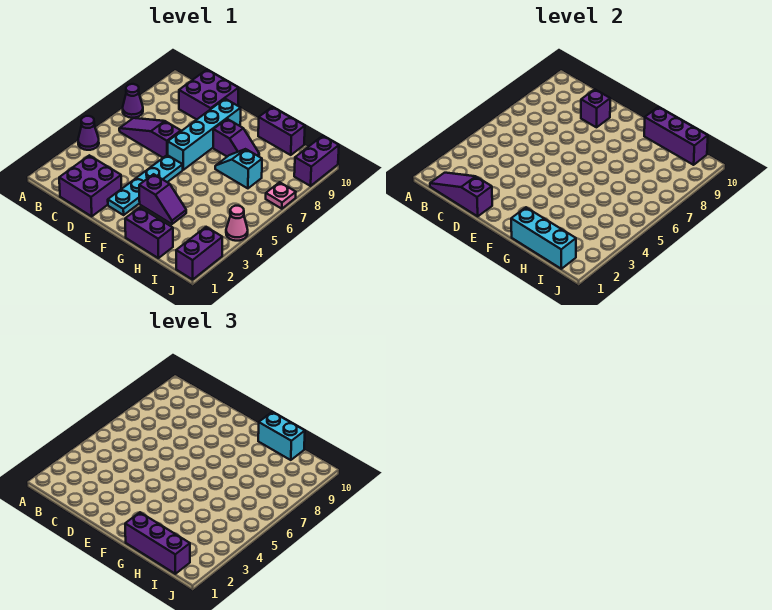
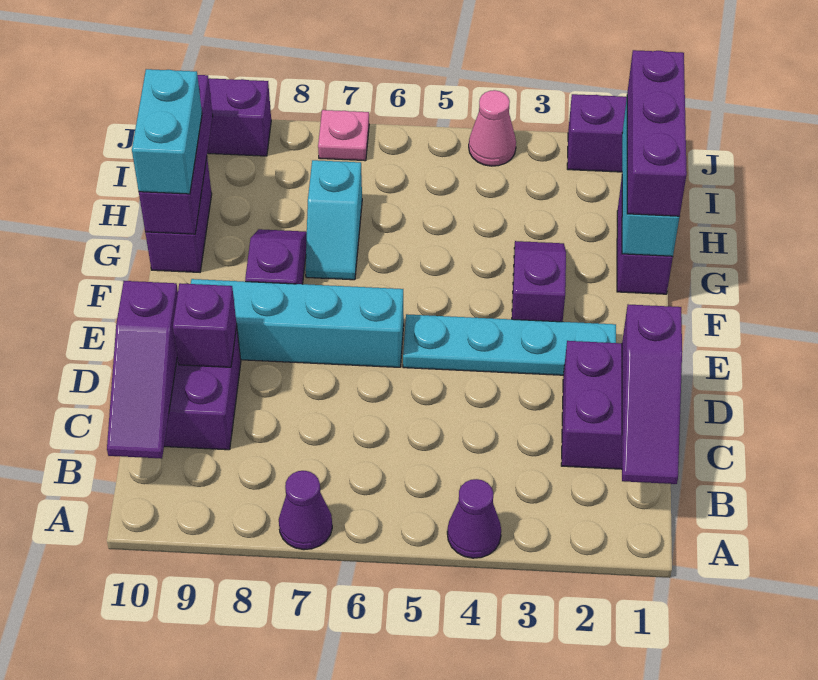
purple slope B6:D6 level 1 top D -> purple slope B10:D10 level 2 top D

